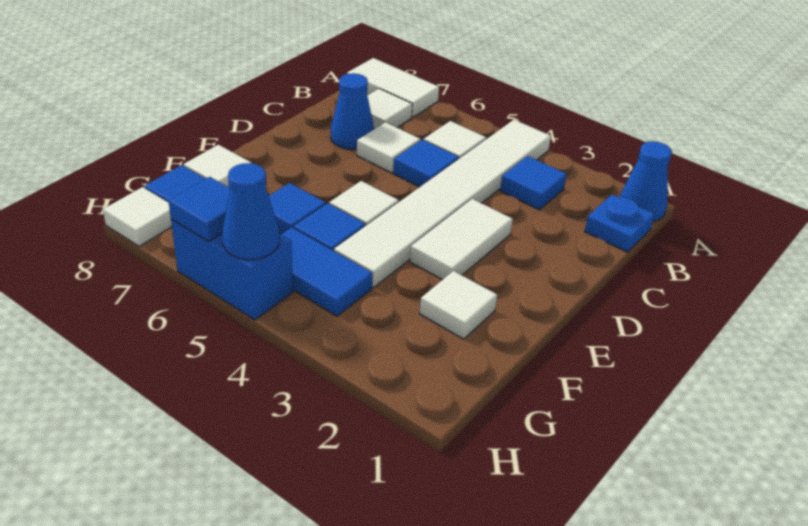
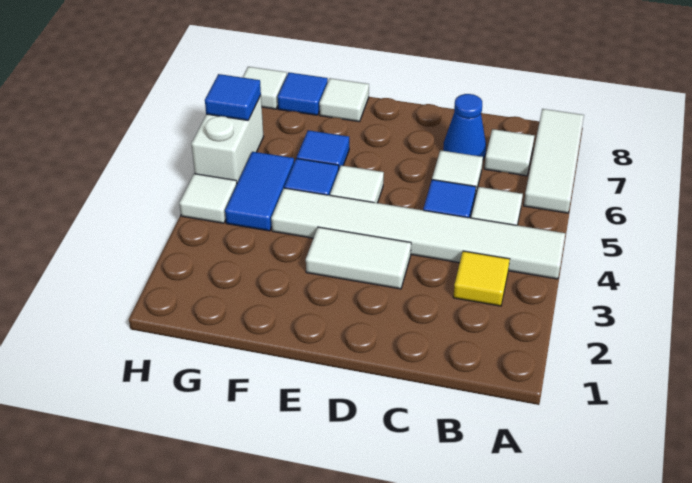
blue cone A1 level 1 -> none
white tile A7:A8 level 1 -> white tile A6:A8 level 1
blue plate B1 level 1 -> none
blue tile B3 level 1 -> yellow tile B3 level 1
white tile F2 level 1 -> white tile H4 level 1
blue brick H5:H6 level 1 -> white brick H5:H6 level 1
blue cone H5 level 2 -> none

